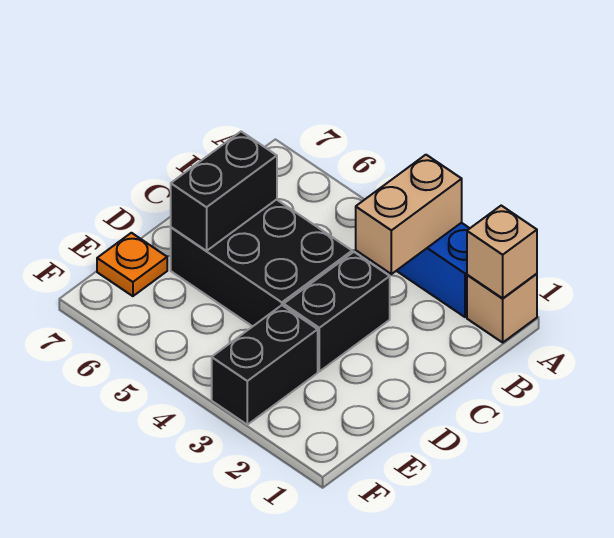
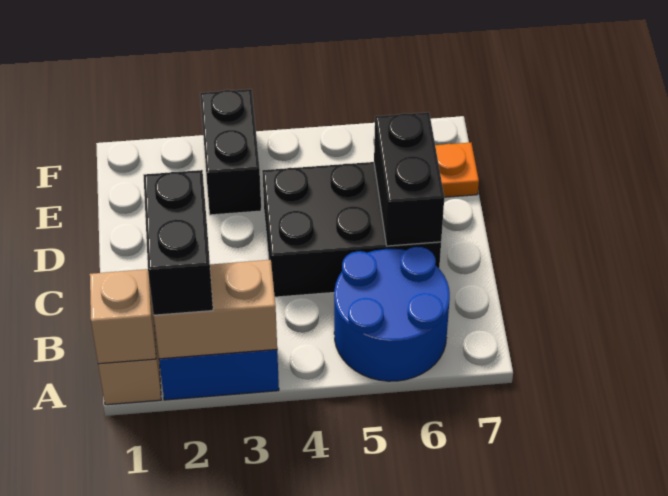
tan brick A3:B3 level 2 -> tan brick A2:A3 level 2
none -> blue round brick A5:B6 level 1
black brick C3:D3 level 1 -> black brick A2:B2 level 3

